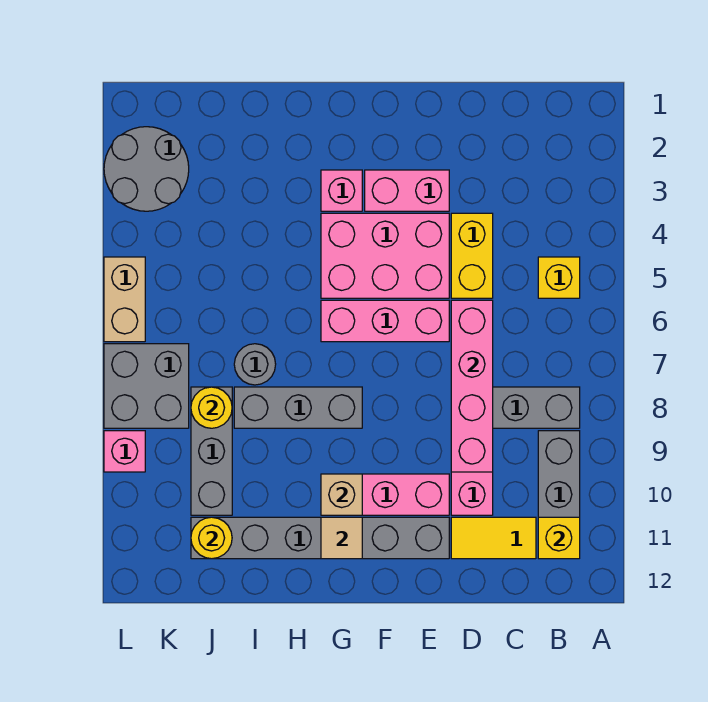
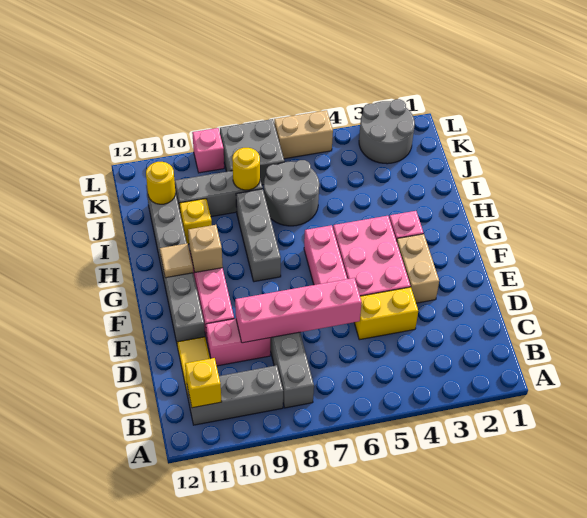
yellow brick B5 level 1 -> yellow brick I10 level 1
pink brick E3:F3 level 1 -> tan brick E3:F3 level 1
grey round brick I7 level 1 -> grey round brick I6:J7 level 1

